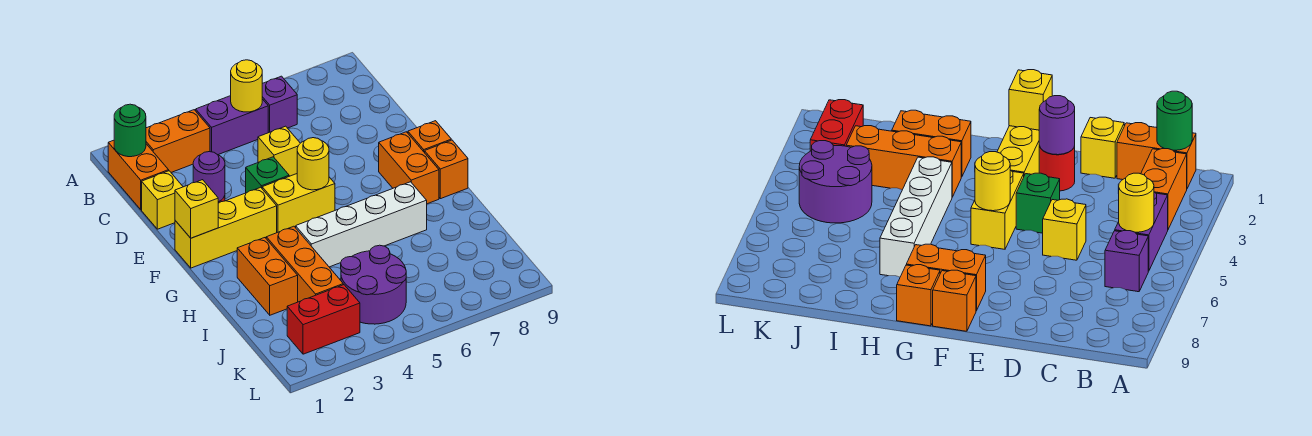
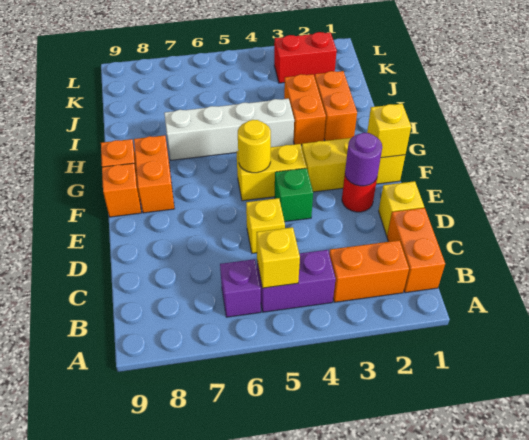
green round brick B1 level 2 -> none
yellow round brick B5 level 2 -> yellow brick B5 level 2
orange brick H3:J3 level 1 -> orange brick H3:I3 level 1
purple round brick J4:K5 level 1 -> none

